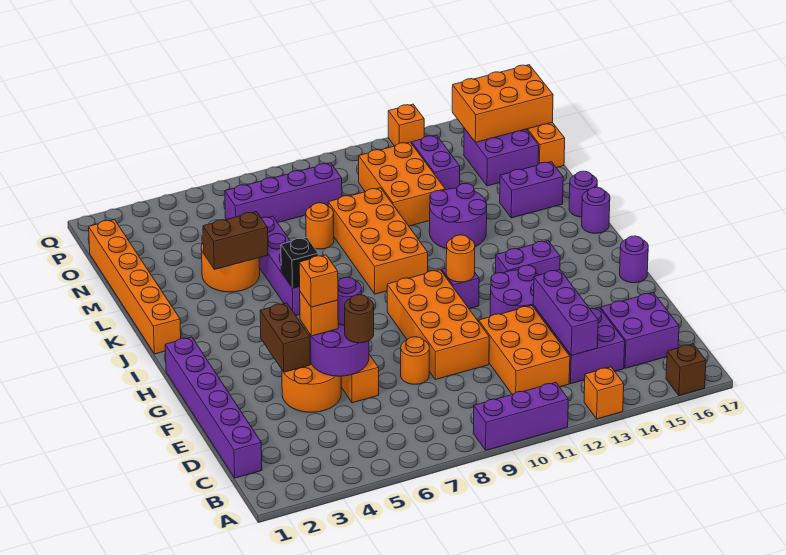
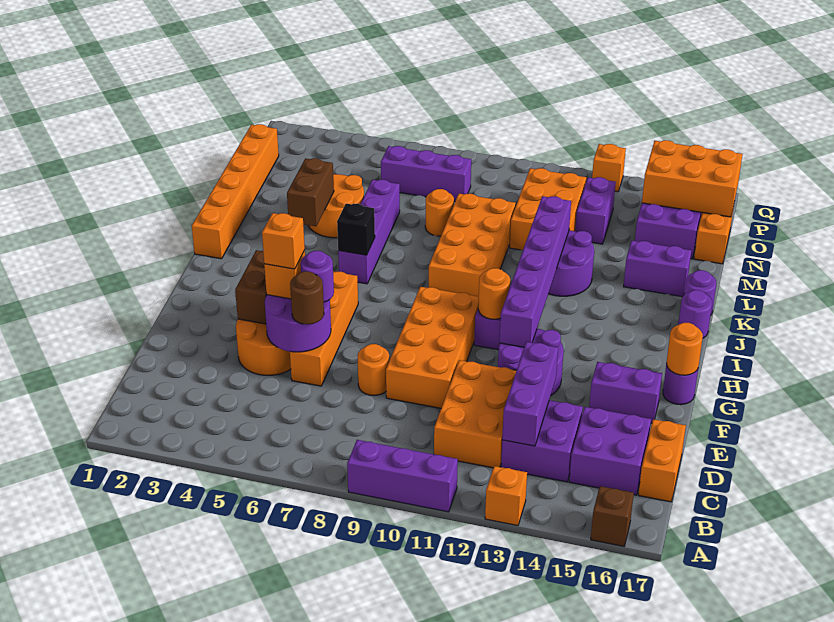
purple brick C1:H1 level 1 -> purple brick G12:L12 level 2
none -> orange brick C17:D17 level 1
none -> orange round brick G17 level 2
purple brick H13:H14 level 1 -> purple brick F15:F16 level 1
brown brick L4:L5 level 2 -> brown brick K4:L4 level 2
purple brick O6:O9 level 1 -> purple brick O6:O8 level 1

